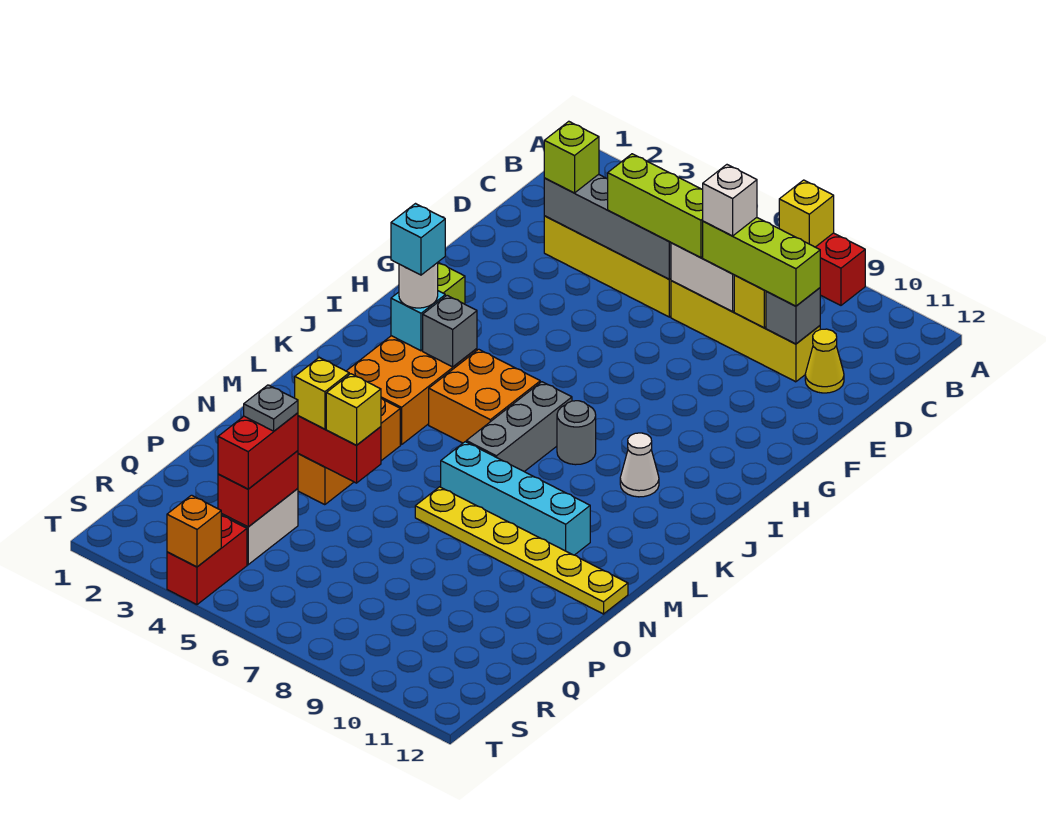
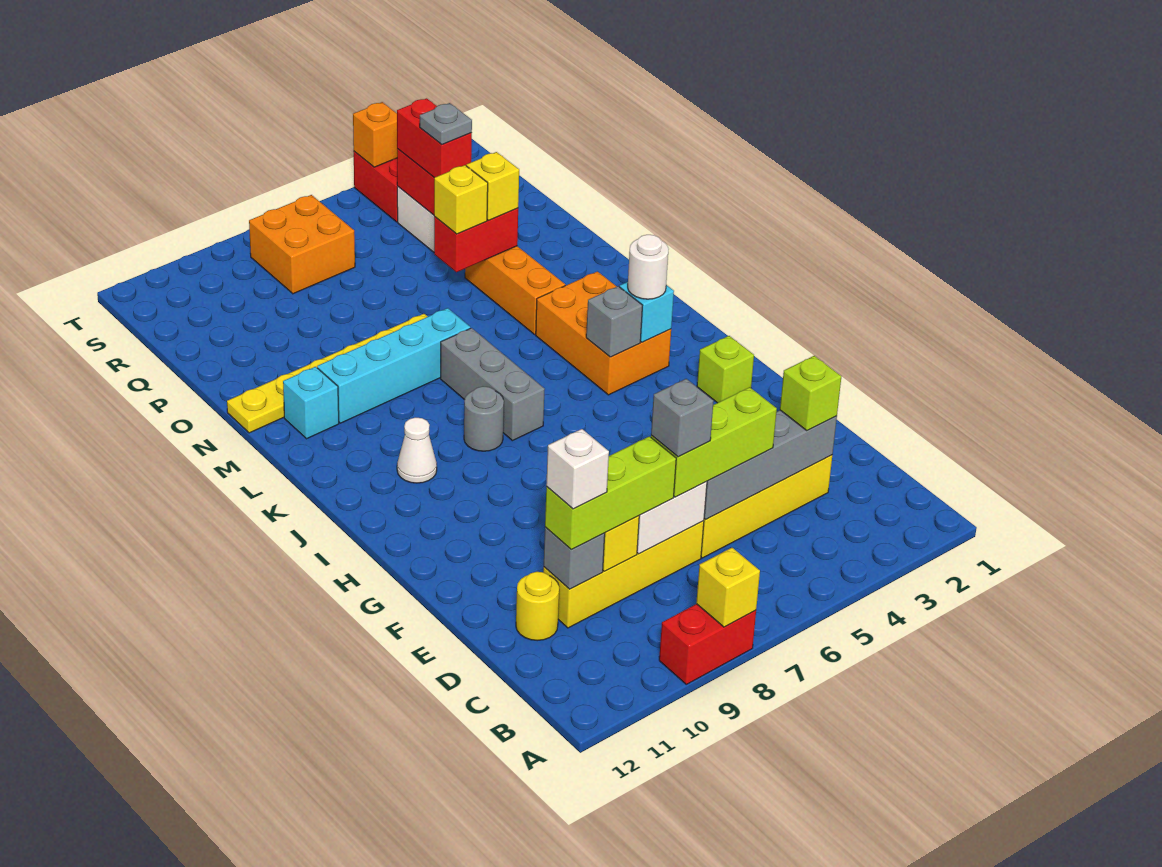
none -> grey brick D7 level 4
white brick D8 level 4 -> white brick D10 level 4
yellow cone D11 level 1 -> yellow round brick D11 level 1
cyan brick J3 level 4 -> cyan brick M11 level 1
orange brick J5:K6 level 1 -> orange brick R7:S8 level 1

